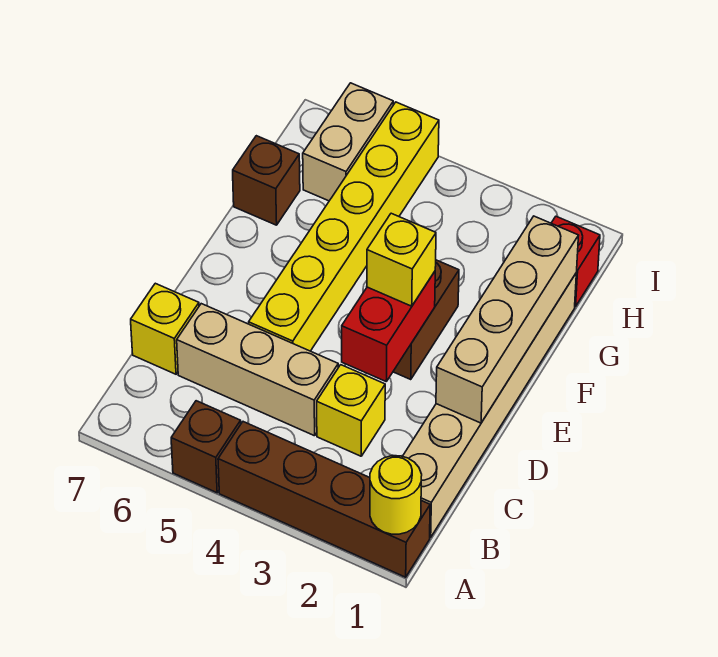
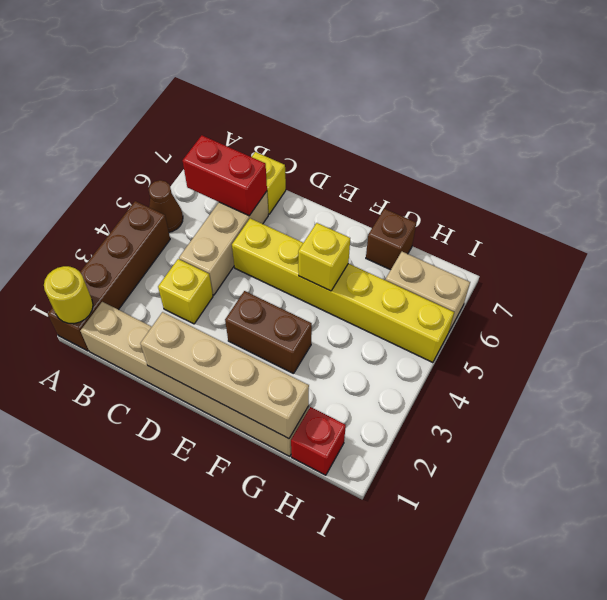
brown brick A5 level 1 -> brown cone A5 level 1
red brick D3:E3 level 2 -> red brick B6:C6 level 2
yellow brick E3 level 3 -> yellow brick F5 level 2

